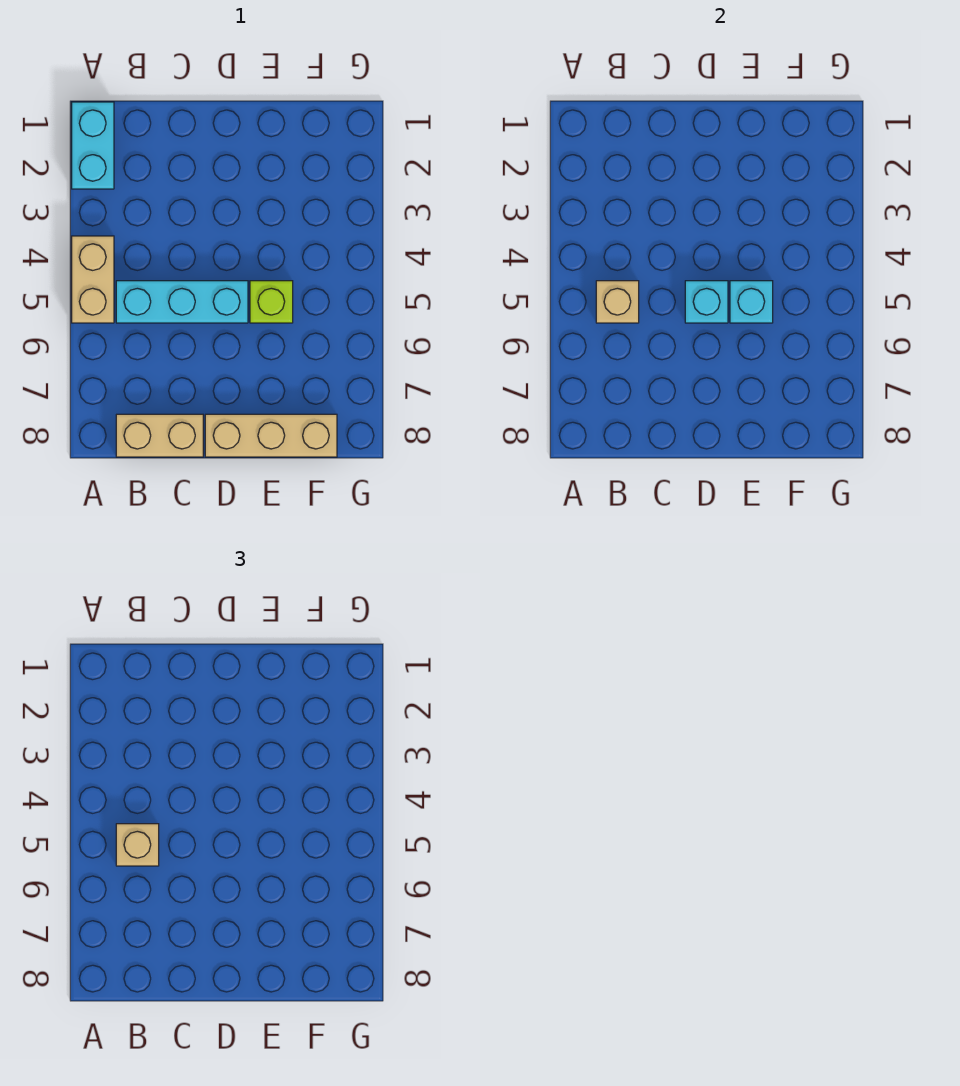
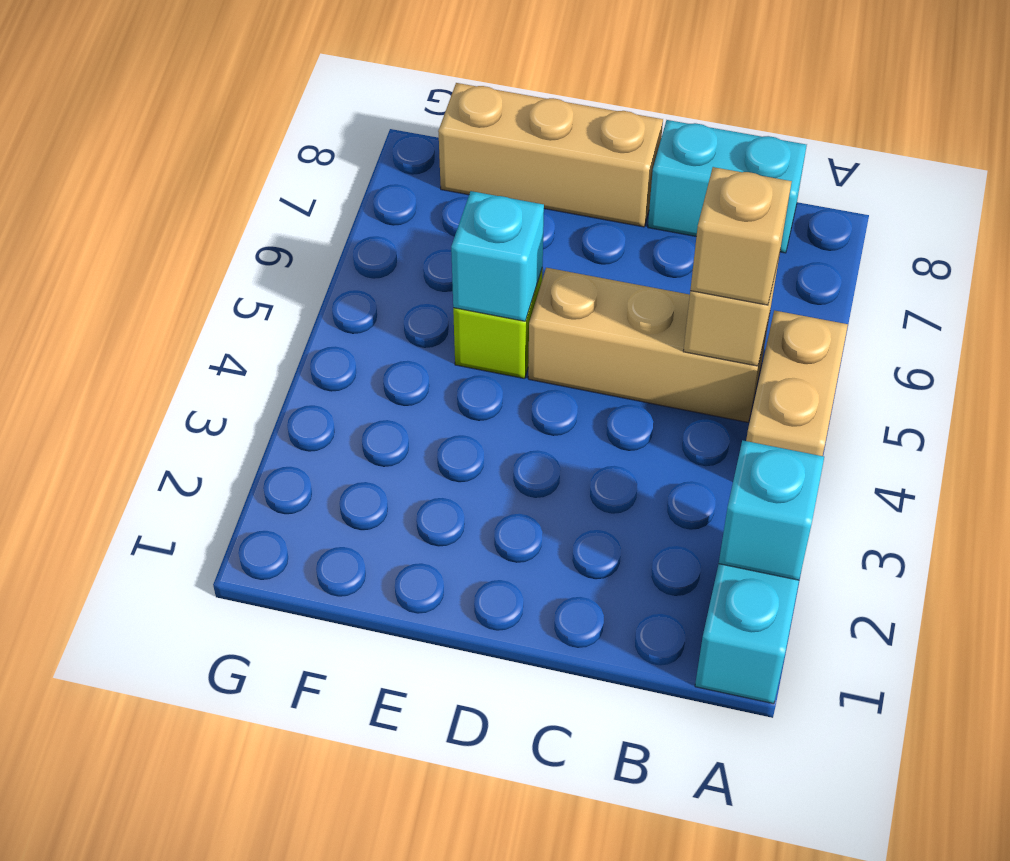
cyan brick B5:D5 level 1 -> tan brick B5:D5 level 1
tan brick B8:C8 level 1 -> cyan brick B8:C8 level 1
cyan brick D5 level 2 -> cyan brick A2 level 2

